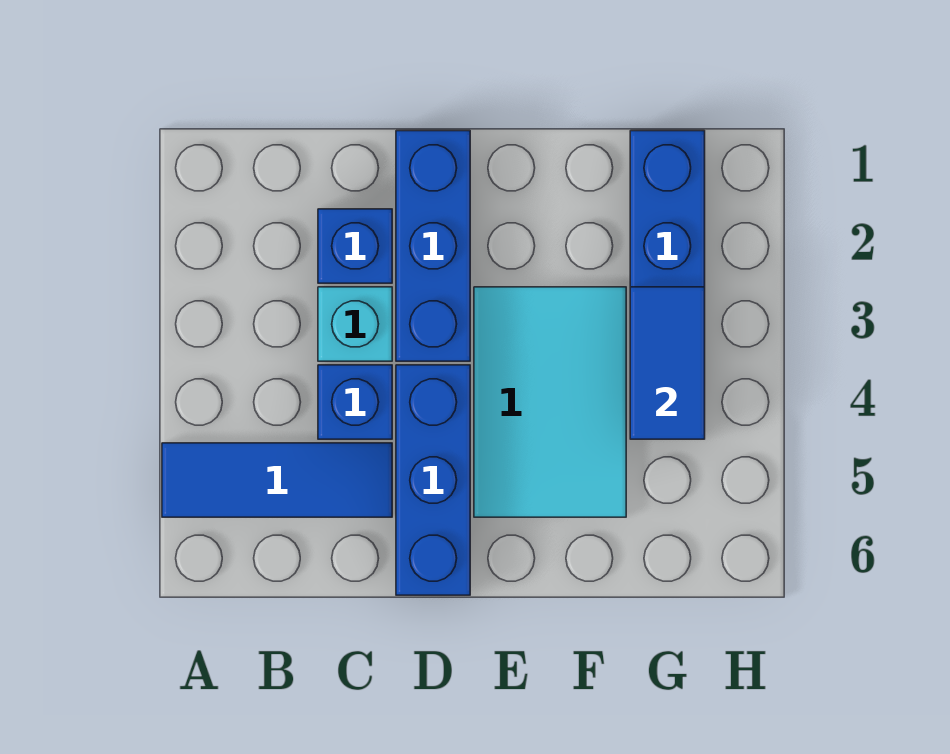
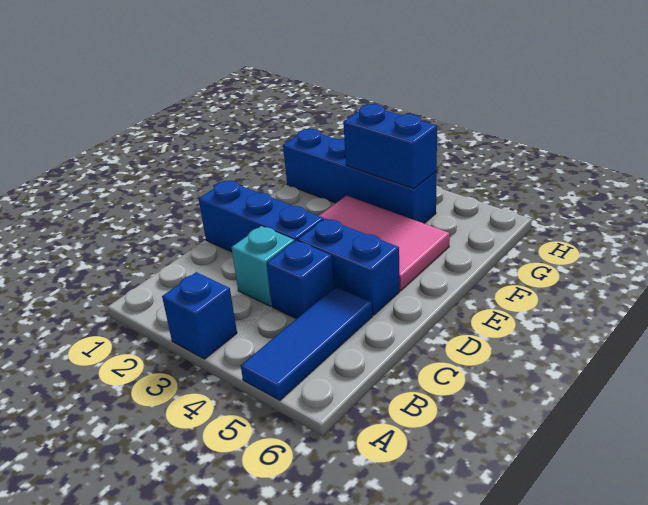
blue brick C2 level 1 -> blue brick A3 level 1
blue brick D4:D6 level 1 -> blue brick D4:D5 level 1
cyan tile E3:F5 level 1 -> pink tile E3:F5 level 1
blue tile G3:G4 level 2 -> blue brick G3:G4 level 2

